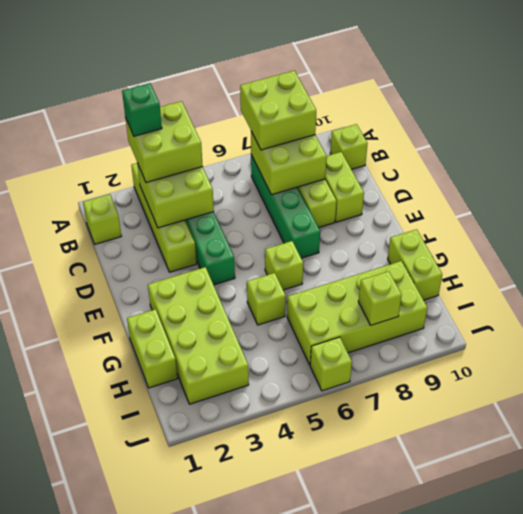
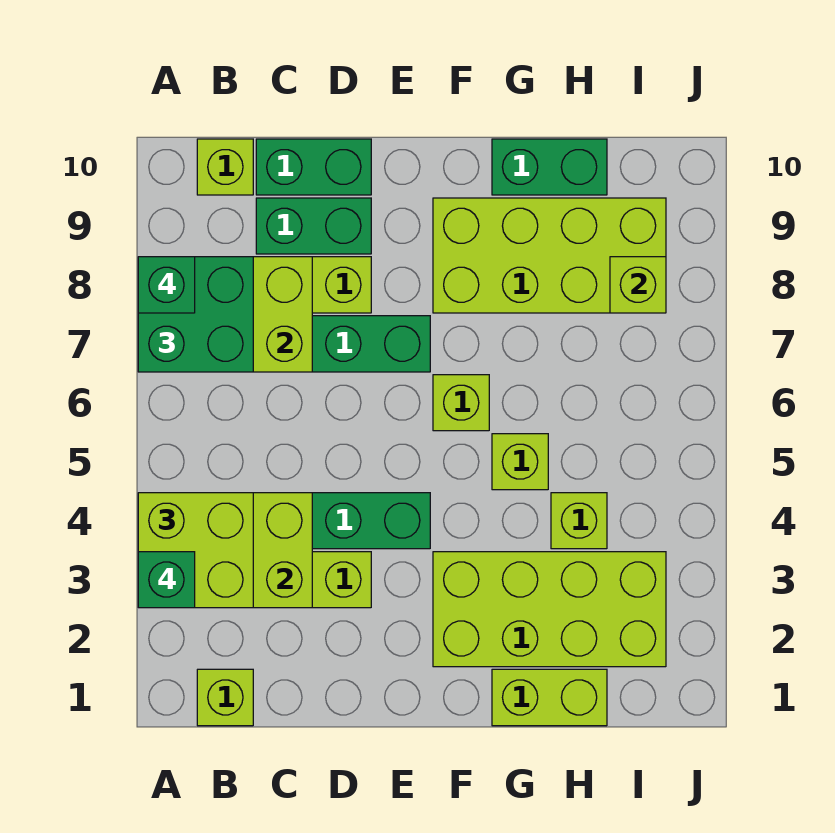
lime brick A7:B8 level 3 -> green brick A7:B8 level 3
none -> green brick A8 level 4
lime brick C9:D9 level 1 -> green brick C9:D9 level 1
none -> green brick C10:D10 level 1
lime brick G10:H10 level 1 -> green brick G10:H10 level 1
lime brick H6:I9 level 1 -> lime brick F8:I9 level 1
lime brick J6 level 1 -> lime brick H4 level 1

